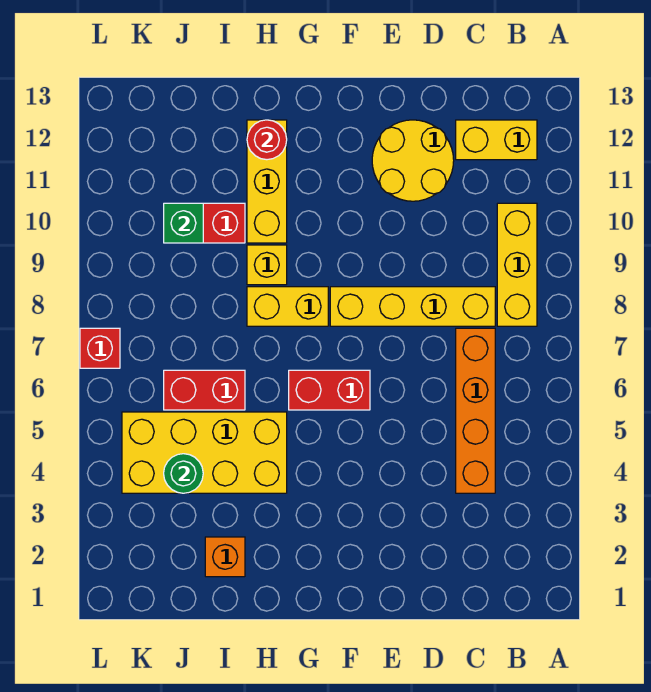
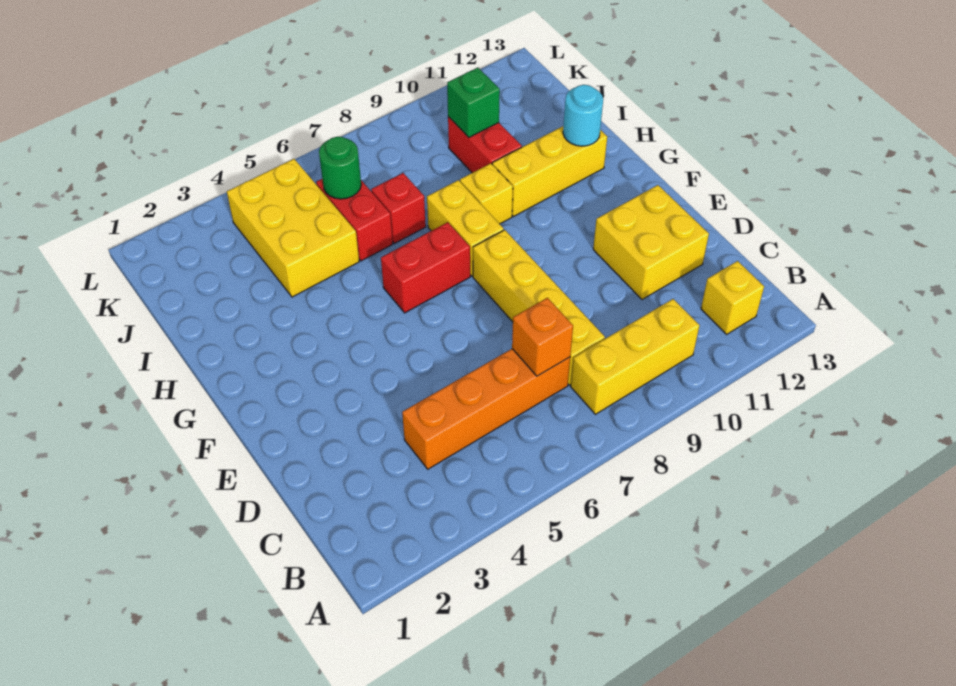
yellow brick B12:C12 level 1 -> yellow brick B12 level 1
yellow round brick D11:E12 level 1 -> yellow brick D11:E12 level 1
red brick F6:G6 level 1 -> red brick G6:G7 level 1
yellow brick H4:K5 level 1 -> yellow brick I4:K5 level 1
red round brick H12 level 2 -> cyan round brick H12 level 2
orange brick I2 level 1 -> orange brick C7 level 2
green round brick J4 level 2 -> green round brick J6 level 2
red brick L7 level 1 -> red brick I7 level 1

